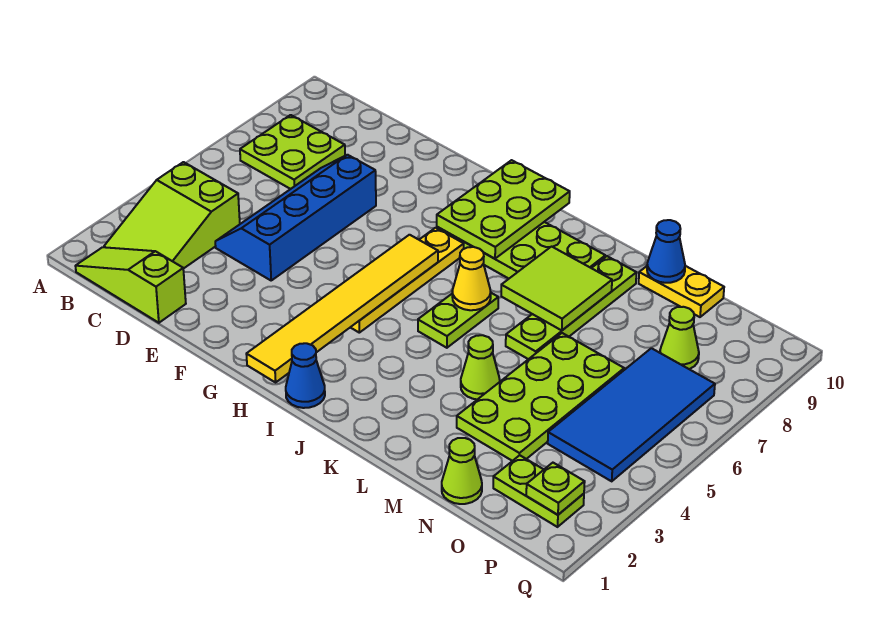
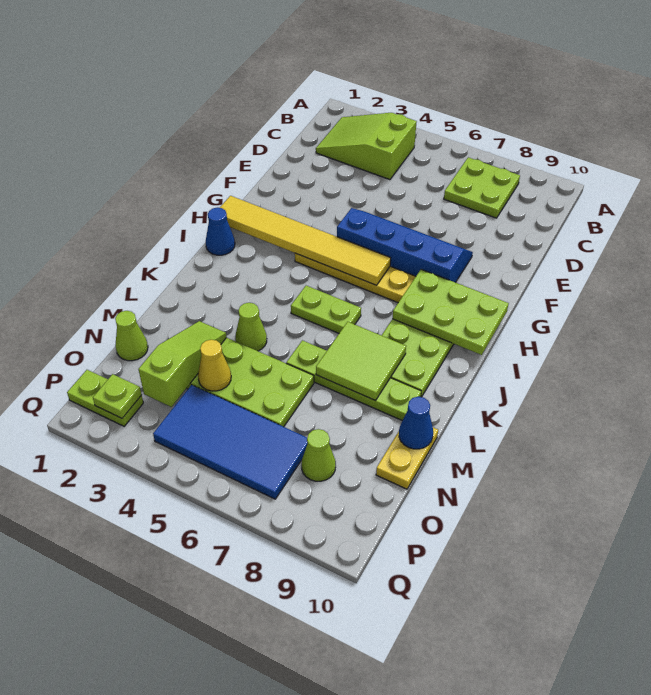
lime slope B1:D1 level 1 top D -> lime slope M3:O3 level 2 top O
blue slope D4:E7 level 1 top E -> blue slope F5:G8 level 1 top G
yellow cone J6 level 2 -> yellow cone N4 level 2
lime plate O2:P2 level 1 -> lime plate P1:P2 level 1

